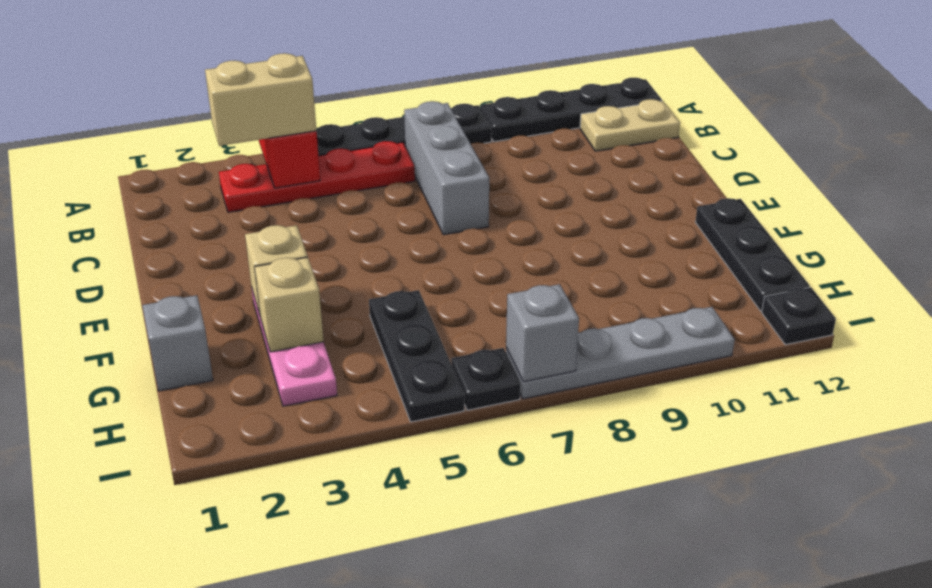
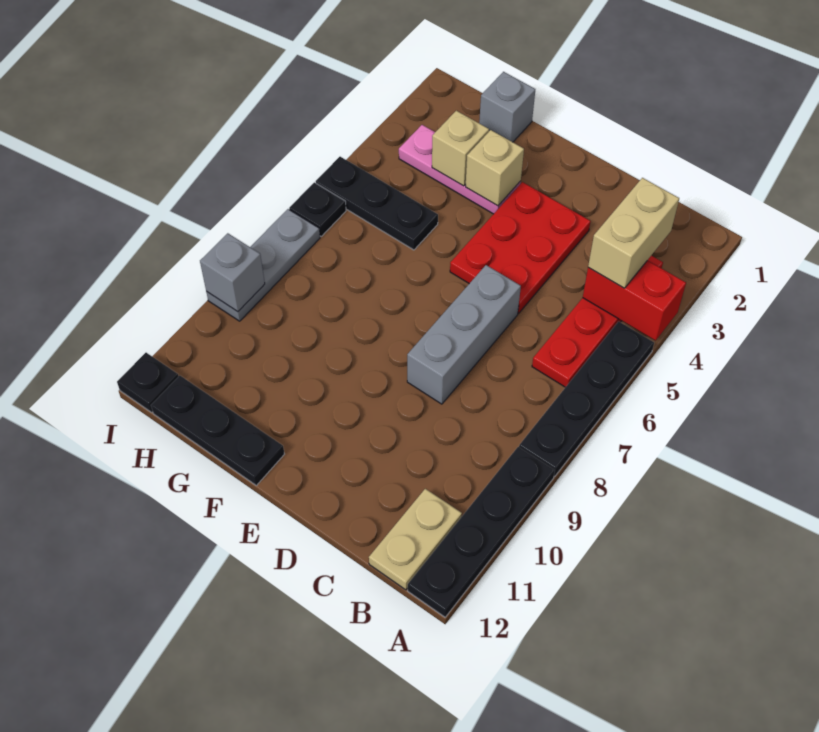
grey brick B7:D7 level 1 -> grey brick D6:D8 level 1
none -> red plate D3:E5 level 1
grey plate I7:I10 level 1 -> grey plate I7:I9 level 1
grey brick I7 level 2 -> grey brick I9 level 2

